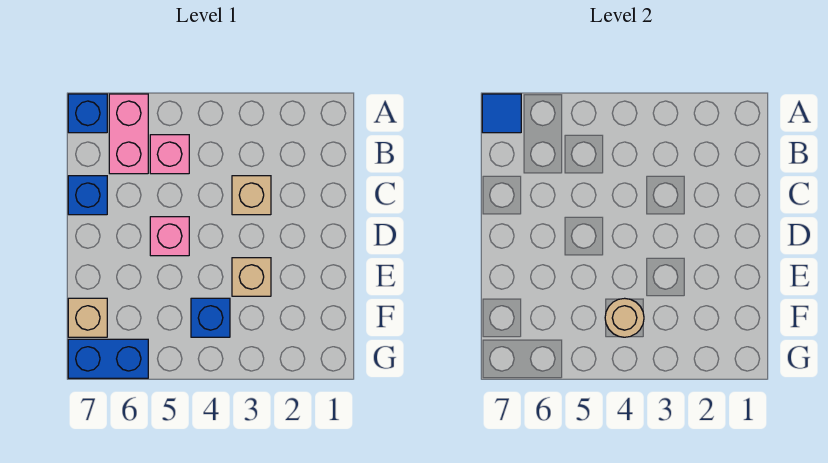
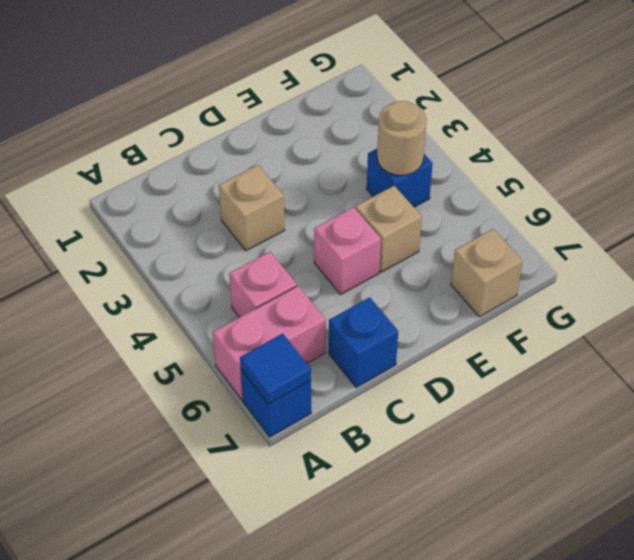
tan brick E3 level 1 -> tan brick E5 level 1
blue brick G6:G7 level 1 -> none

